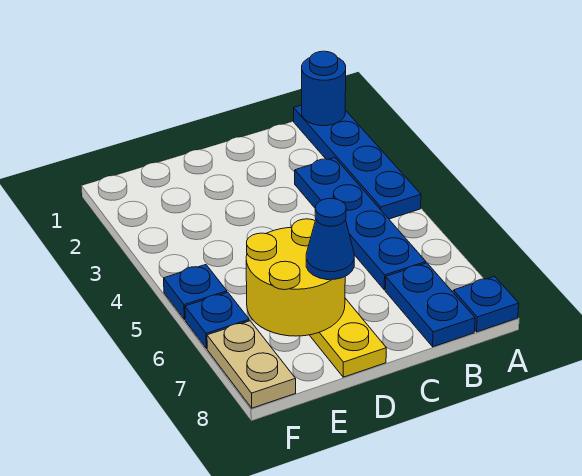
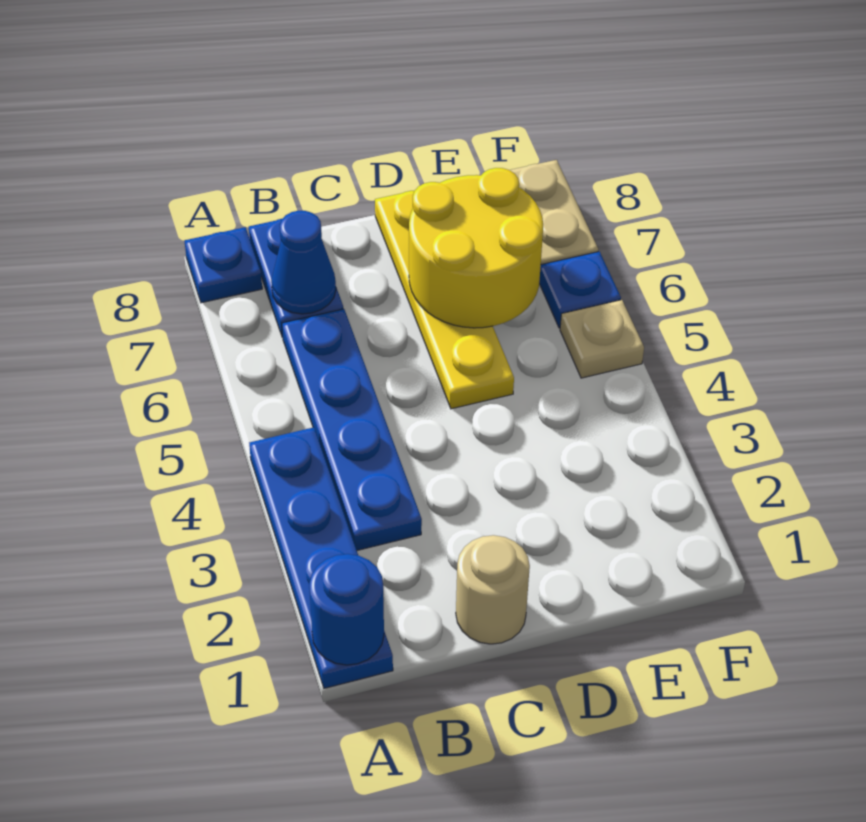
none -> tan round brick C1 level 1
blue cone D7 level 3 -> blue cone B7 level 2
blue plate F5 level 1 -> tan plate F5 level 1

